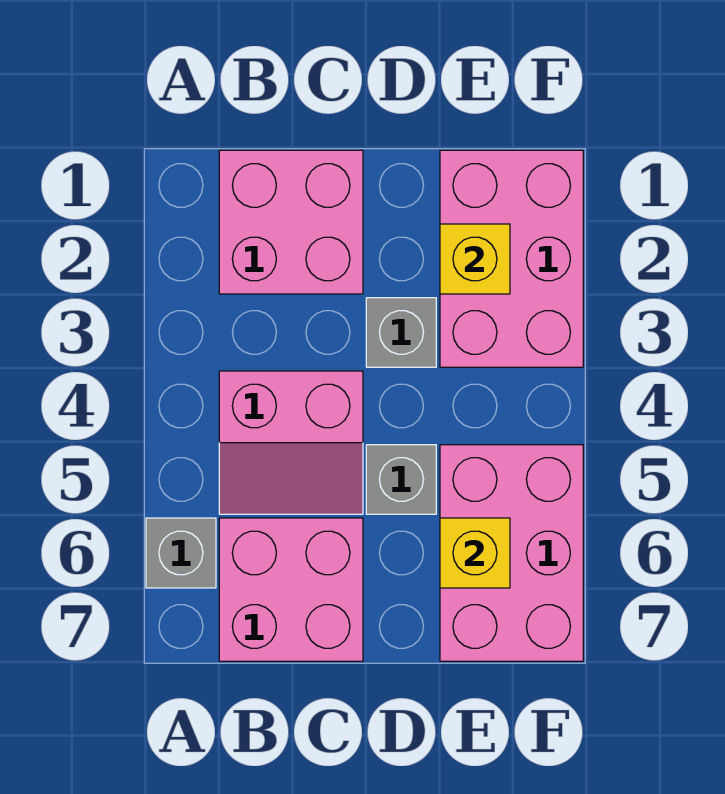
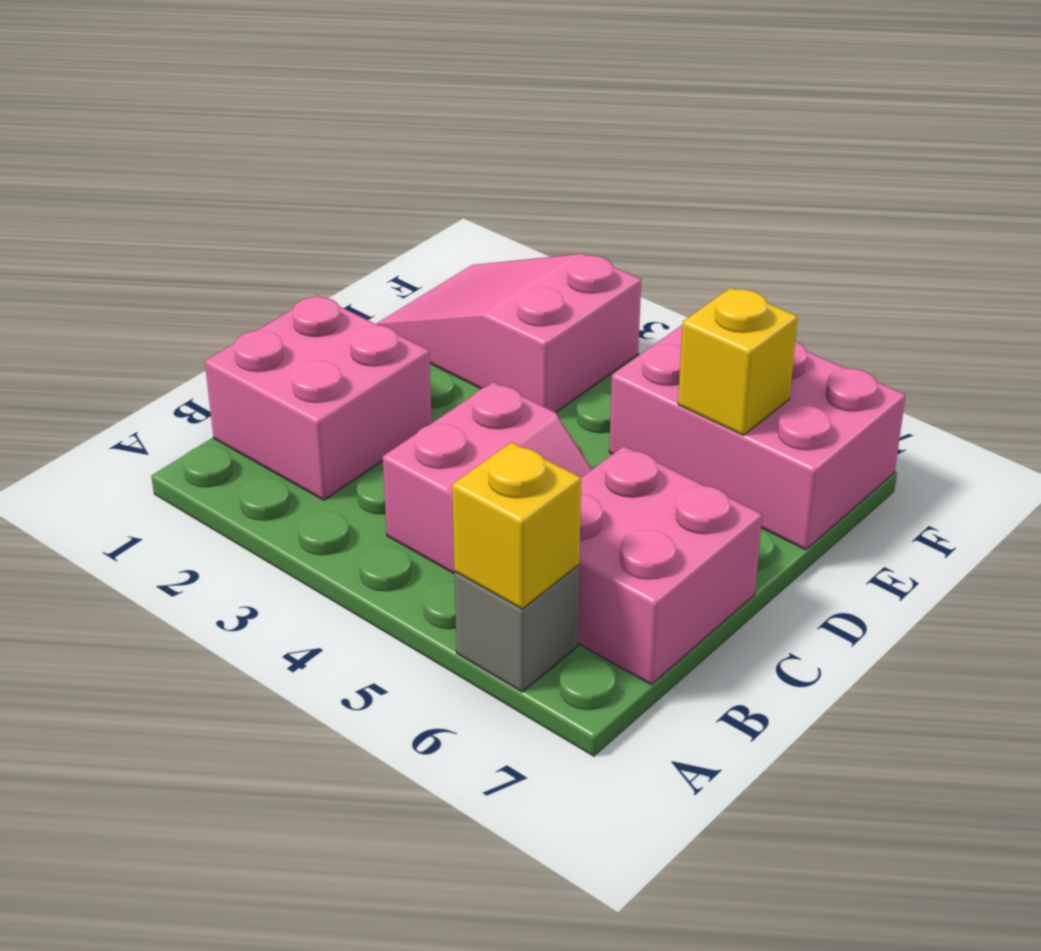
grey brick D3 level 1 -> none
grey brick D5 level 1 -> none
pink brick E1:F3 level 1 -> pink slope E1:F3 level 1 top 3
yellow brick E2 level 2 -> yellow brick A6 level 2

